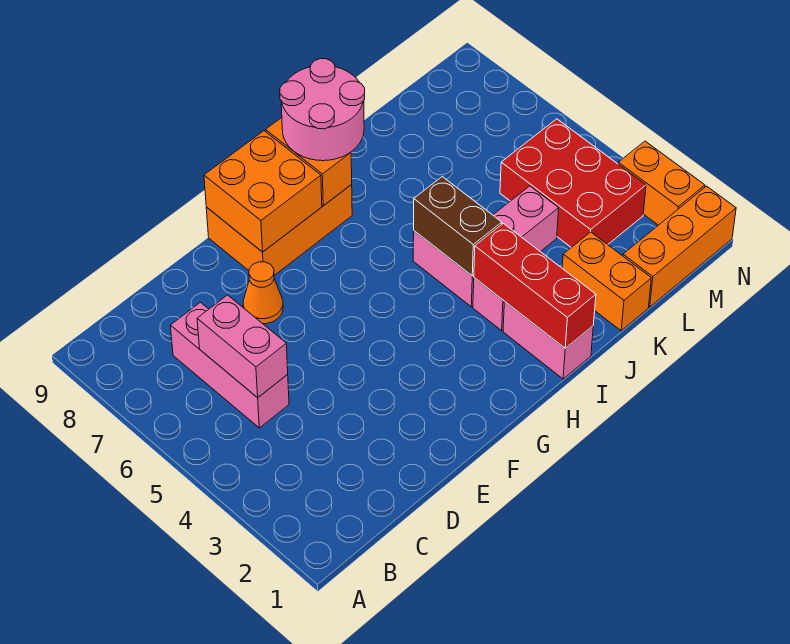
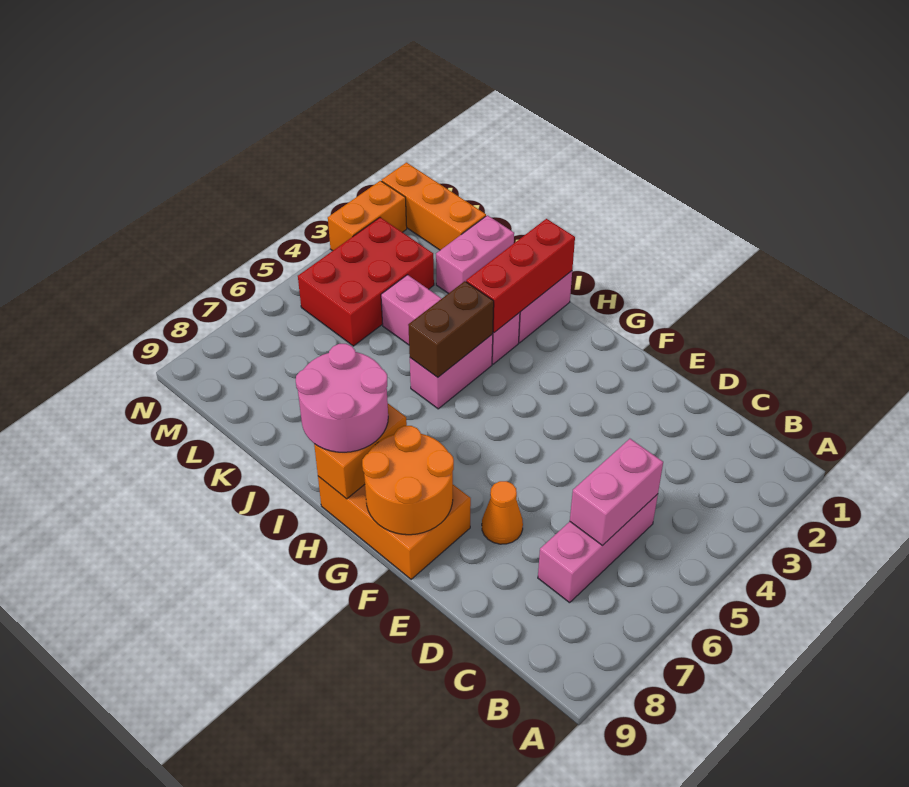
orange brick F8:G9 level 2 -> orange round brick F8:G9 level 2
orange brick K1:K2 level 1 -> pink brick K1:K2 level 1

